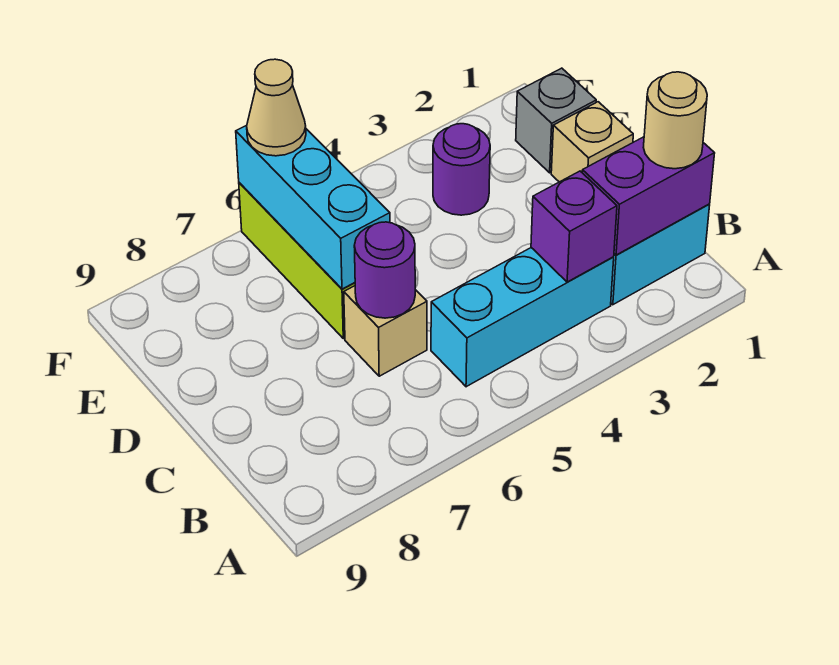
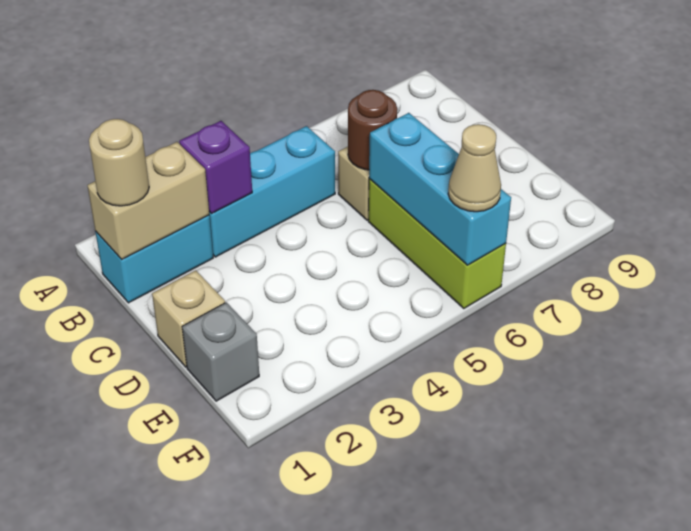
purple brick B1:B2 level 2 -> tan brick B1:B2 level 2
purple round brick C6 level 2 -> brown round brick C6 level 2
purple round brick E3 level 1 -> none

